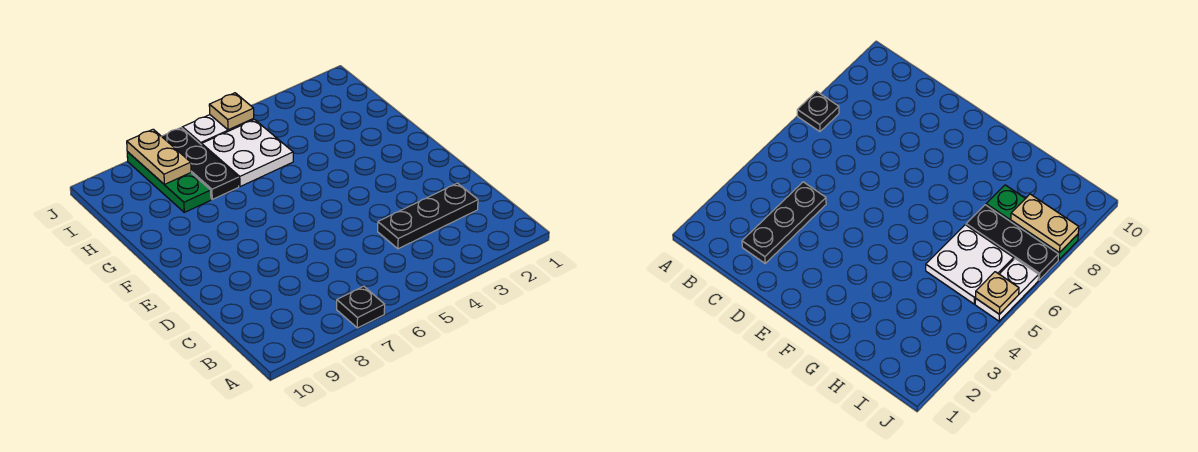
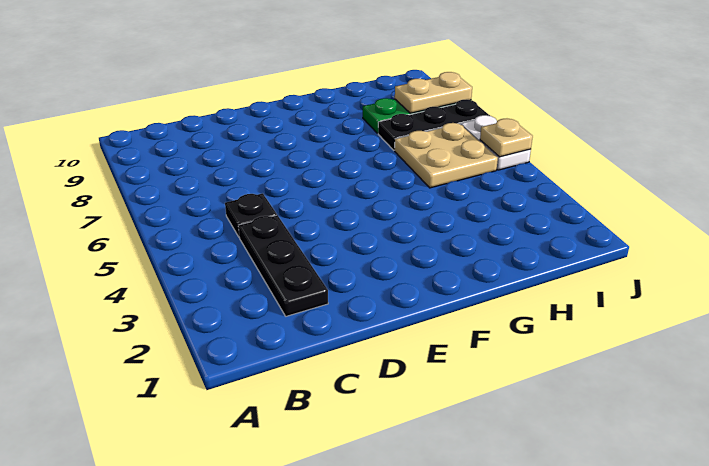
black plate A7 level 1 -> black plate C5 level 1
white plate H5:I6 level 1 -> tan plate H5:I6 level 1

